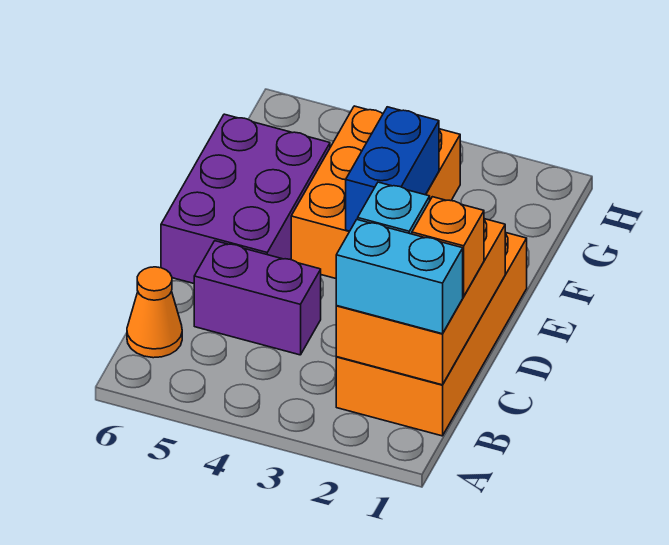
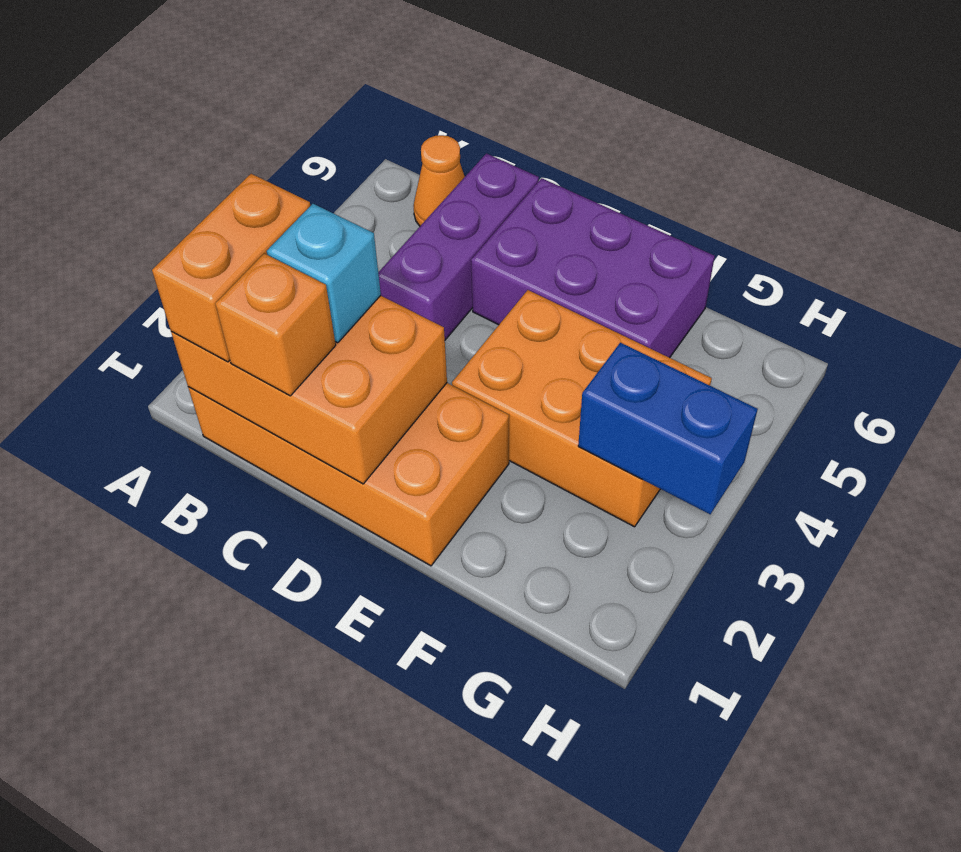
cyan brick B1:B2 level 3 -> orange brick B1:B2 level 3
purple brick C4:C5 level 1 -> purple brick C4:C6 level 1
blue brick E3:F3 level 2 -> blue brick G3:H3 level 2

